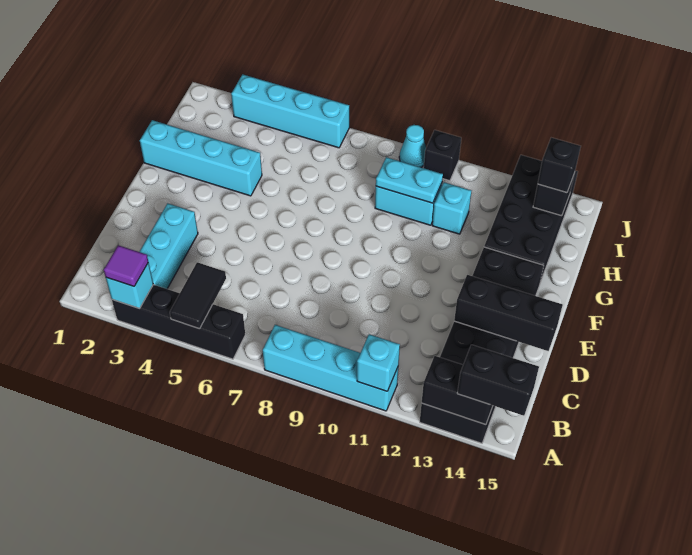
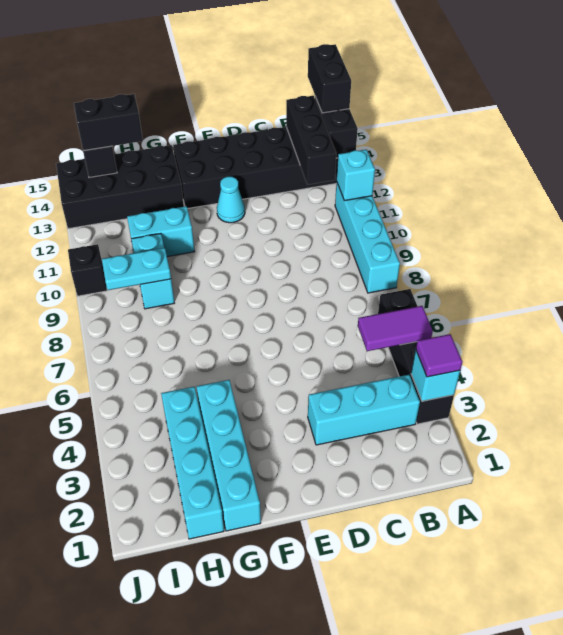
black tile A5:B5 level 2 -> purple tile A5:B5 level 2
black brick D13:D15 level 2 -> black brick B12:B14 level 2
cyan plate H9:H10 level 2 -> cyan plate H9:I9 level 2
cyan brick H11 level 1 -> cyan brick G11:H11 level 1
black brick I14 level 3 -> black brick H14:I14 level 3
cyan brick J3:J6 level 1 -> cyan brick H1:H4 level 1
cyan cone J9 level 1 -> cyan cone E12 level 1

